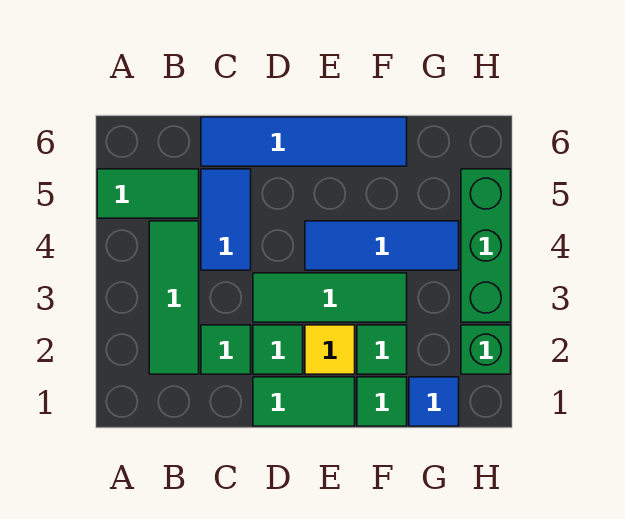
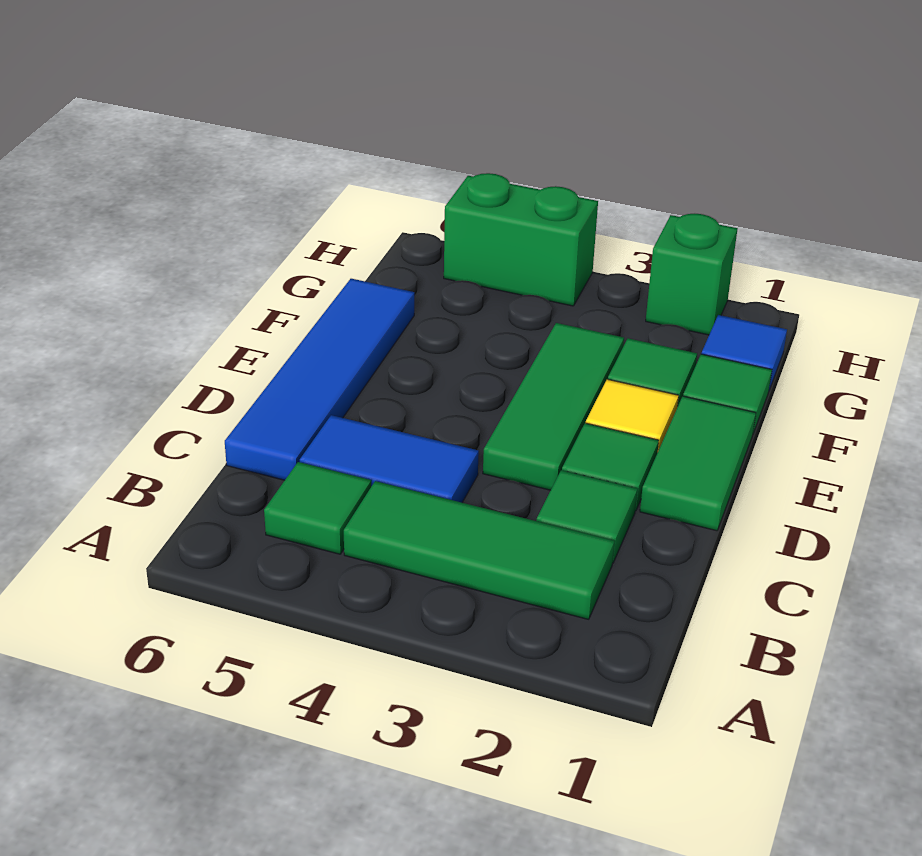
green tile A5:B5 level 1 -> green tile B5 level 1
blue tile E4:G4 level 1 -> none
green brick H3:H5 level 1 -> green brick H4:H5 level 1

